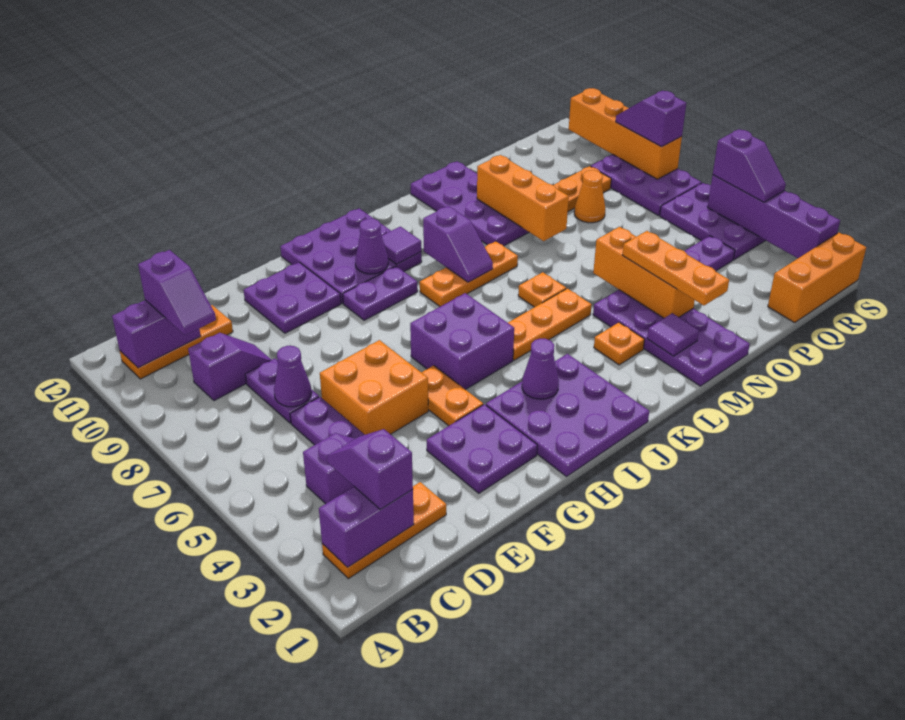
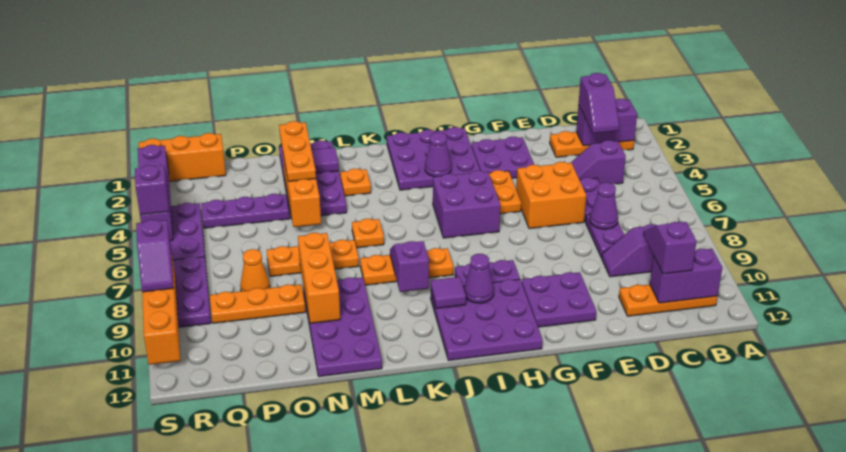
orange plate J5:L5 level 1 -> orange plate M7:O7 level 1

